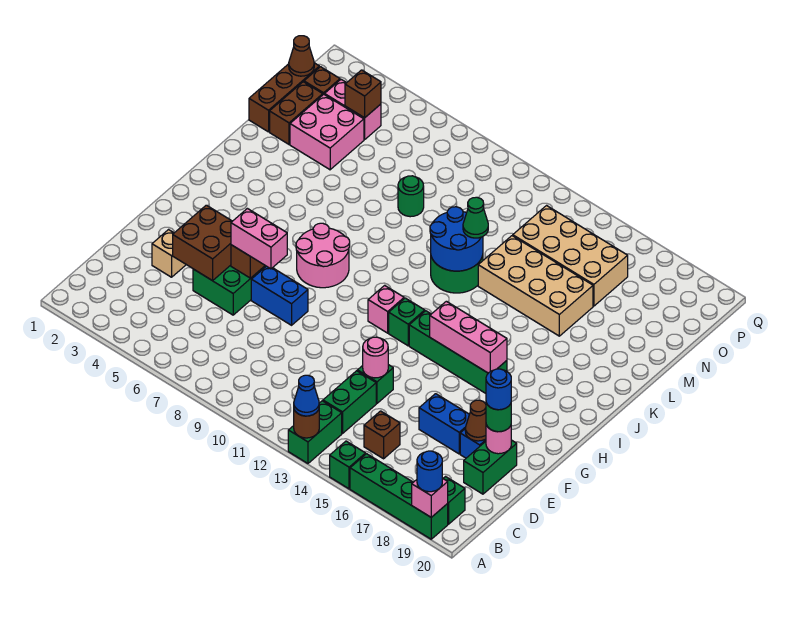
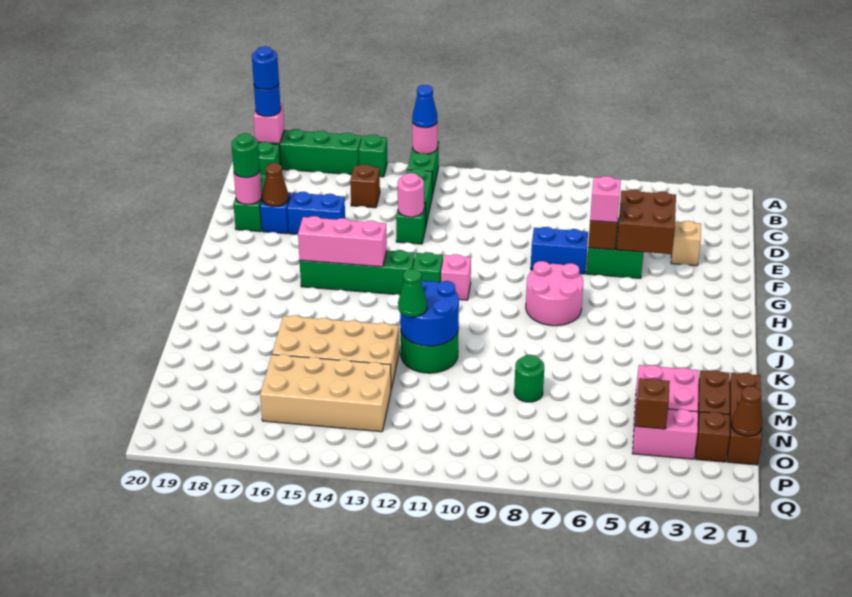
brown round brick A13 level 2 -> pink round brick A13 level 2
blue round brick E19 level 4 -> blue round brick A19 level 4
pink brick F6:F7 level 3 -> pink brick F6 level 3

